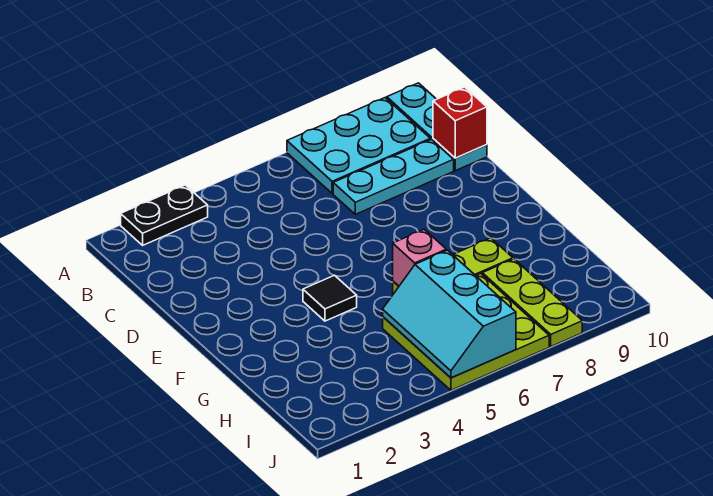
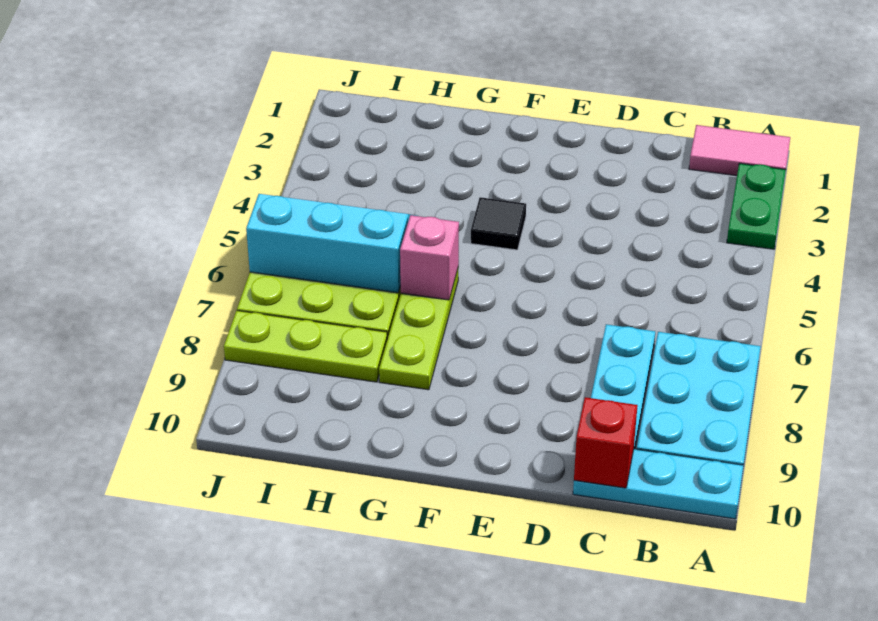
none -> pink tile A1:B1 level 1
black plate A2:A3 level 1 -> green plate A2:A3 level 1

